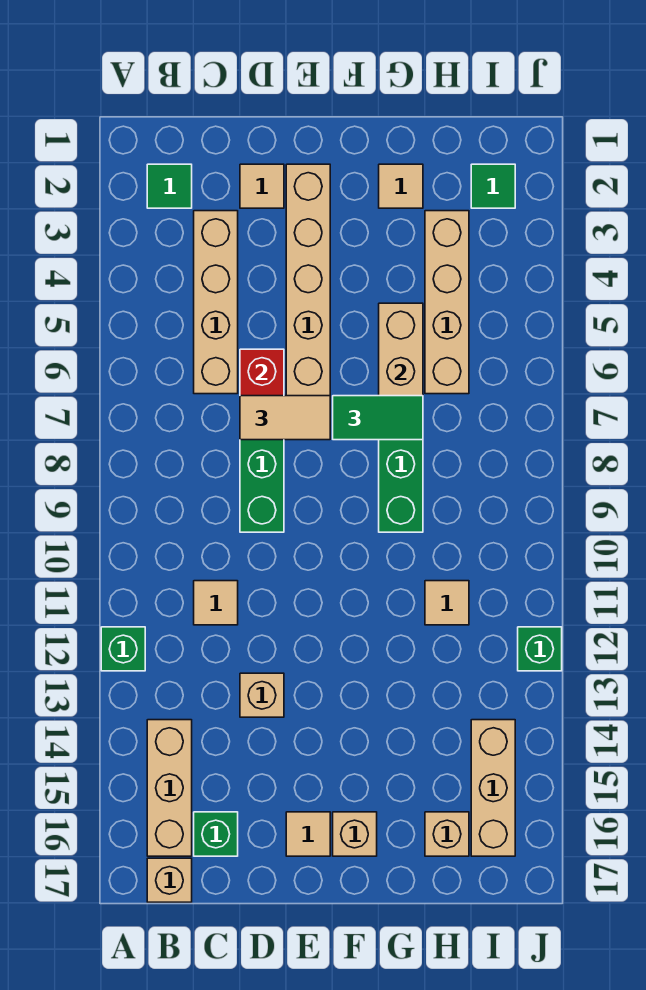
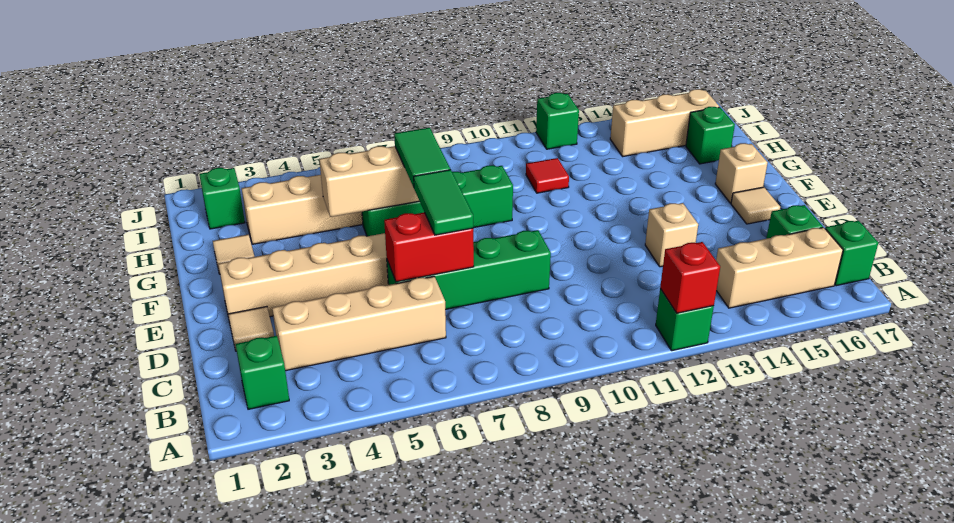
none -> red brick A12 level 2
green tile B2 level 1 -> green brick B2 level 1
tan brick B17 level 1 -> green brick B17 level 1
tan tile C11 level 1 -> none
tan tile D7:E7 level 3 -> green tile D7:E7 level 3
tan tile H11 level 1 -> red tile H11 level 1
tan brick H16 level 1 -> green brick H16 level 1
green tile I2 level 1 -> green brick I2 level 1

